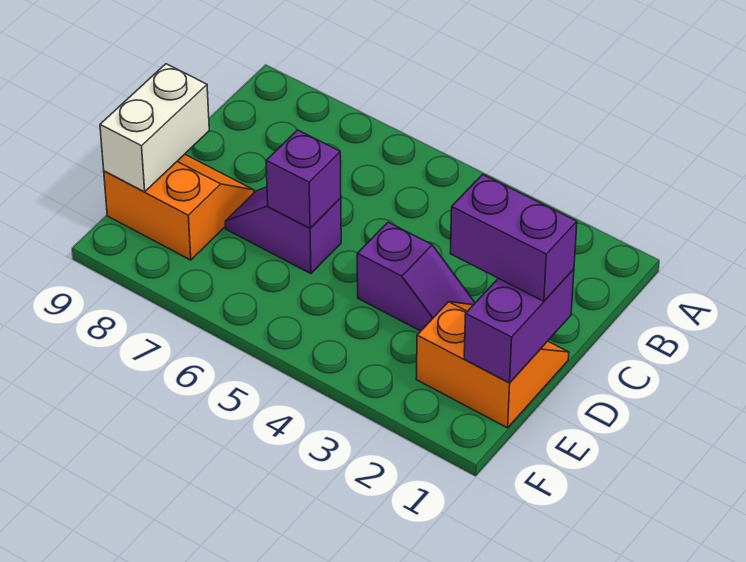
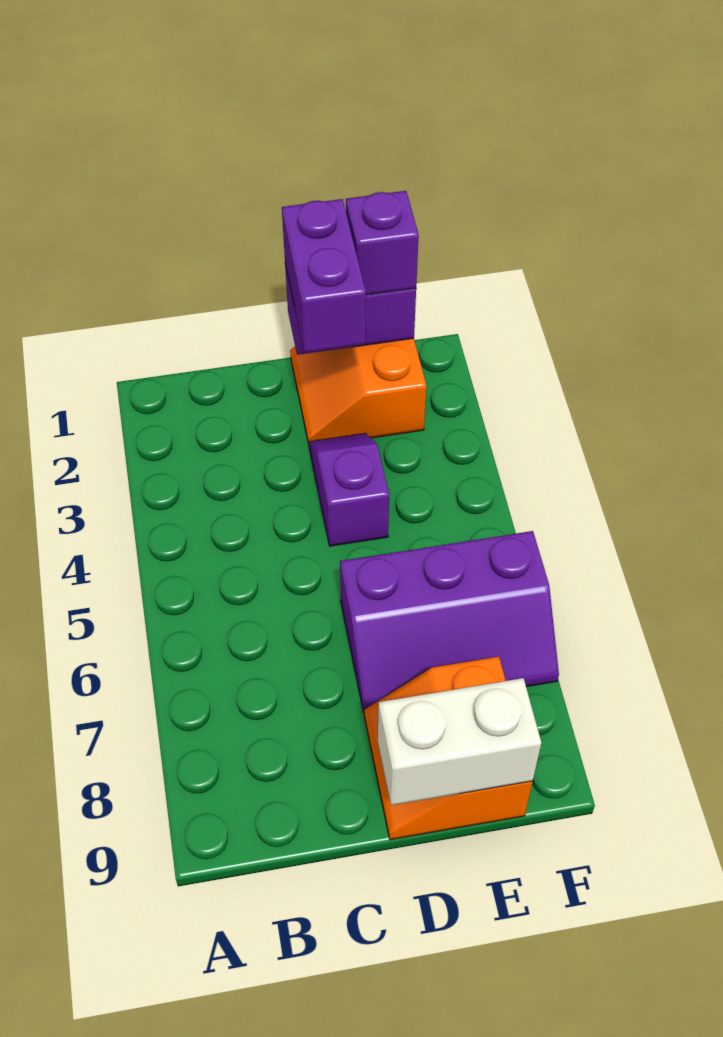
purple slope D6:D7 level 1 top 6 -> purple slope D6:F7 level 1 top 6
purple brick D6 level 2 -> purple brick E1 level 3

